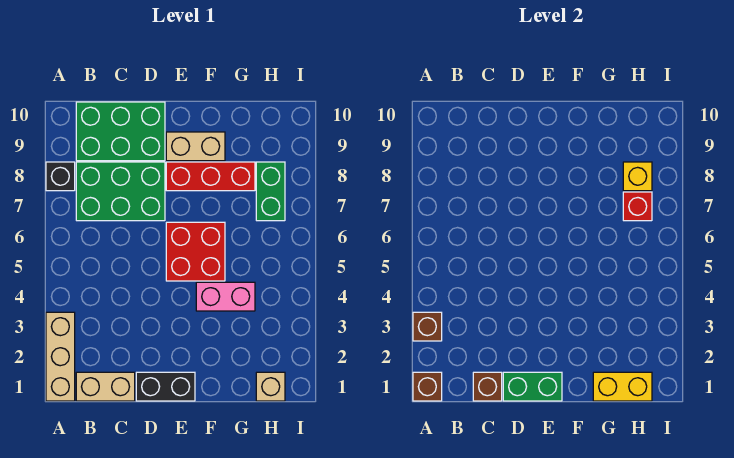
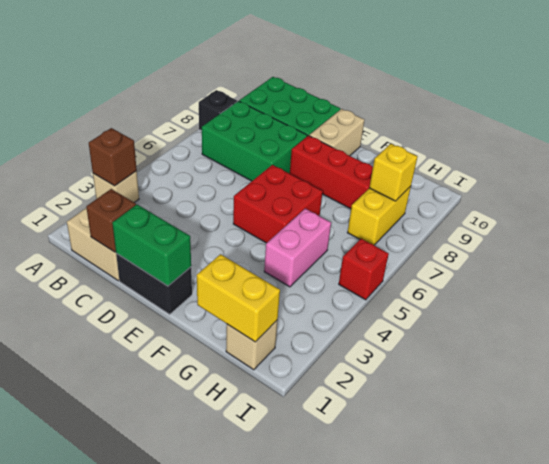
tan brick A1:A3 level 1 -> tan brick A3 level 1
brown brick A1 level 2 -> none
tan brick E9:F9 level 1 -> tan brick E9:E10 level 1
pink brick F4:G4 level 1 -> pink brick G4:G5 level 1
green brick H7:H8 level 1 -> yellow brick H7:H8 level 1
red brick H7 level 2 -> red brick I5 level 1

